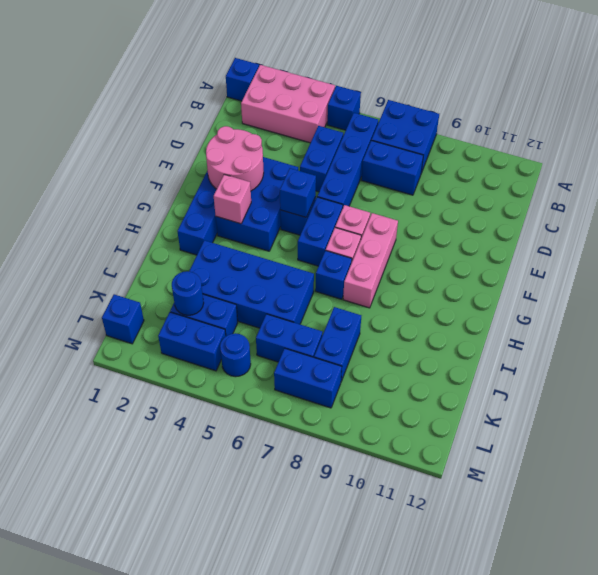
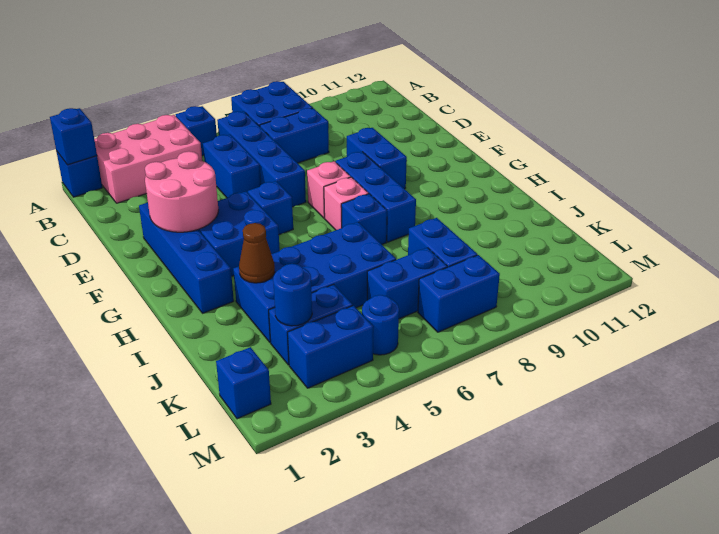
blue brick E3:G4 level 1 -> blue brick F3:G4 level 1
blue brick F5 level 2 -> blue brick A1 level 2
blue brick F6:G6 level 1 -> blue brick E9:F9 level 1
pink brick F8:H8 level 1 -> blue brick F8:H8 level 1
pink brick G3 level 2 -> none
none -> brown cone I3 level 2

